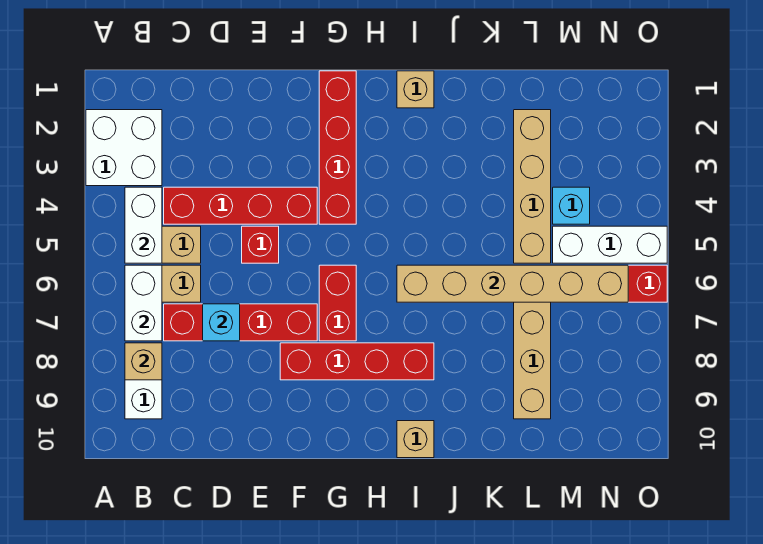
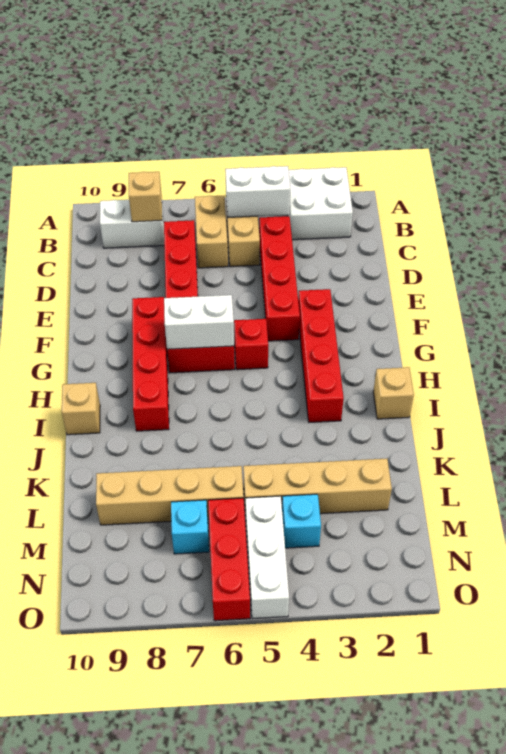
white brick B6:B7 level 2 -> white brick G6:G7 level 2
cyan brick D7 level 2 -> cyan brick M7 level 1
red brick E5 level 1 -> red brick G5 level 1
red brick G1:G4 level 1 -> red brick F3:I3 level 1
tan brick I6:N6 level 2 -> none

